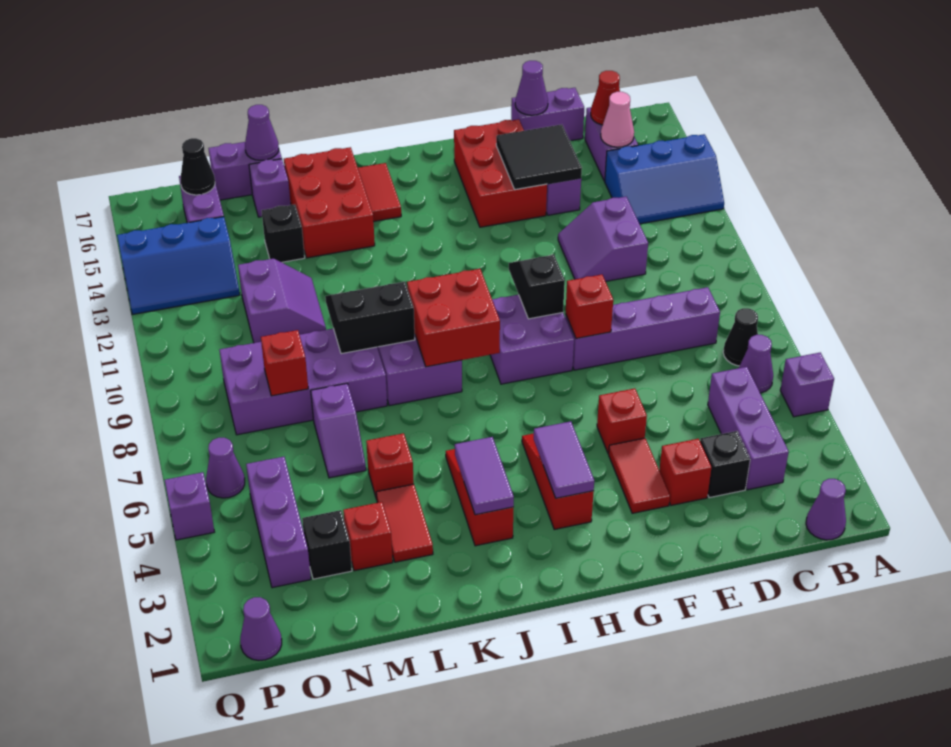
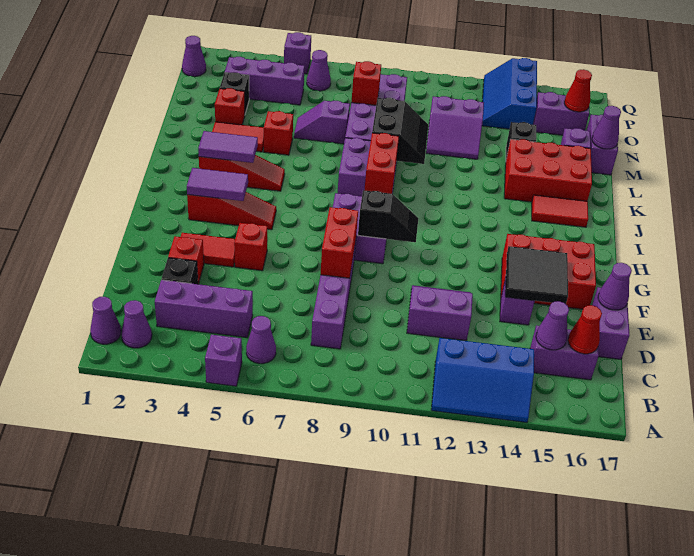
blue slope A13:C14 level 1 top 14 -> blue slope A12:B14 level 1 top B
none -> purple cone B2 level 1
black cone B7 level 1 -> none
pink cone C15 level 2 -> purple cone C15 level 2
red brick F8 level 2 -> red brick E8:F8 level 2
red brick I8:J9 level 2 -> red brick I9:J9 level 2
black cone O16 level 2 -> red cone O16 level 2

